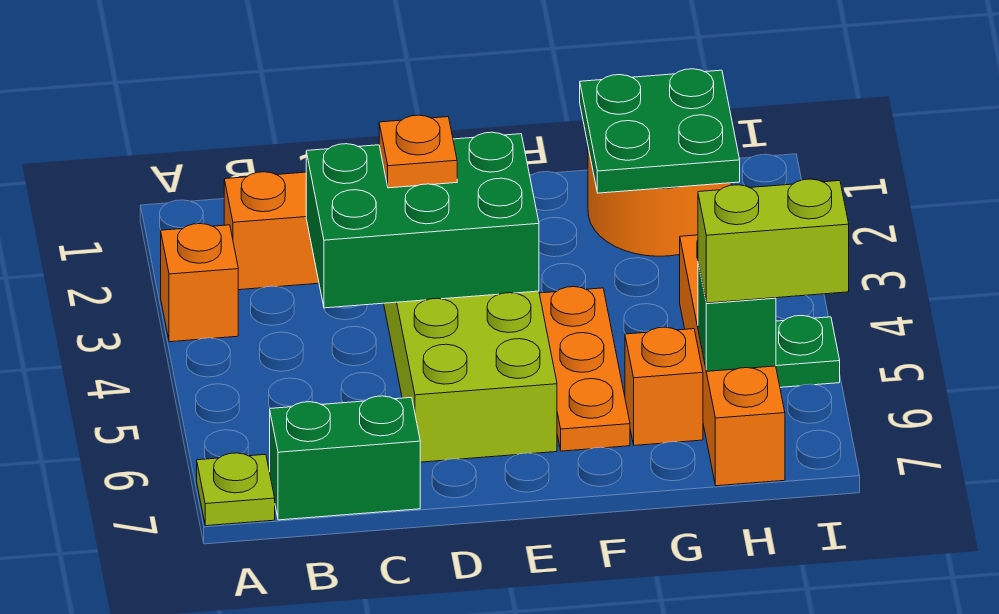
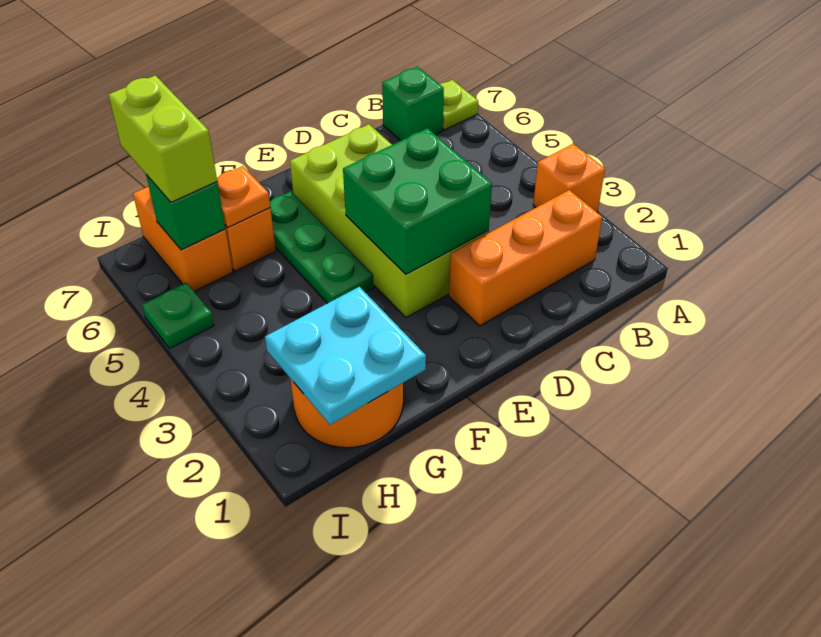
green brick B7:C7 level 1 -> green brick B7 level 1
green brick C3:E4 level 2 -> green brick D3:E4 level 2
orange plate D3 level 3 -> orange plate G6 level 2
orange plate F4:F6 level 1 -> green plate F4:F6 level 1
green plate G1:H2 level 2 -> cyan plate G1:H2 level 2
orange brick H4:H7 level 1 -> orange brick H6:H7 level 1
lime brick H6:I6 level 3 -> lime brick H6:H7 level 3

